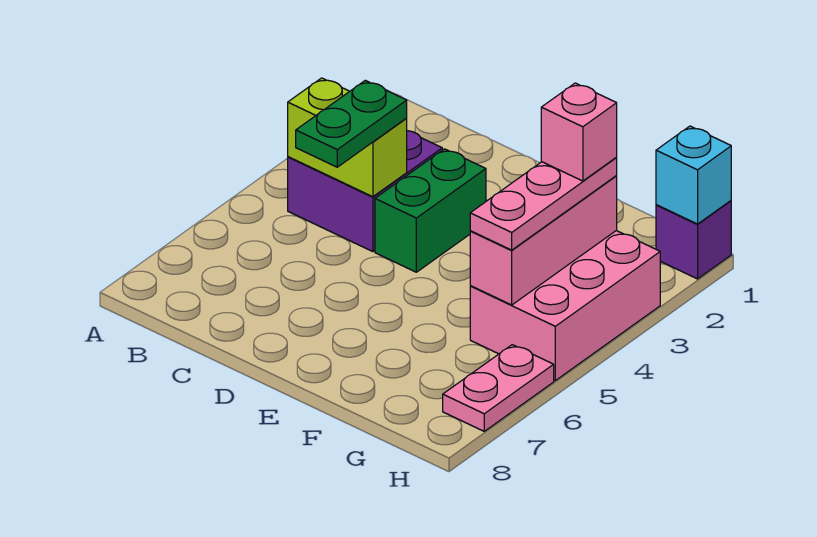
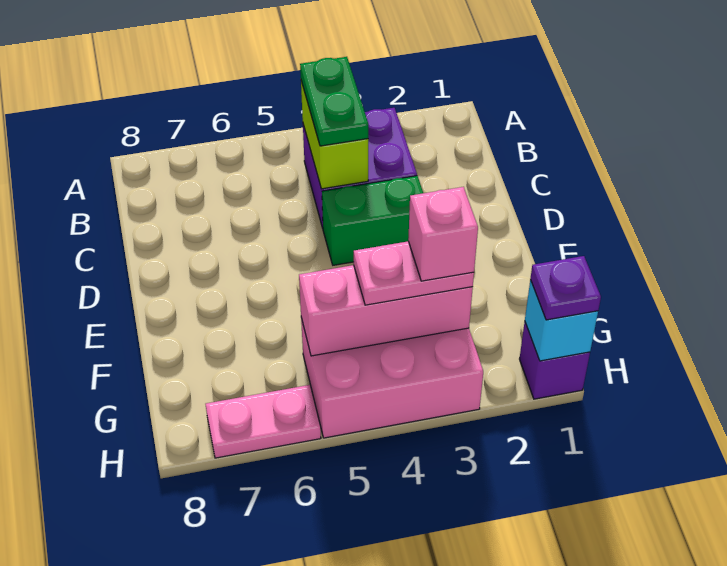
green plate C4:C5 level 3 -> green plate B4:C4 level 3
pink plate G3:G5 level 3 -> pink plate G3:G4 level 3
none -> purple plate H1 level 3

